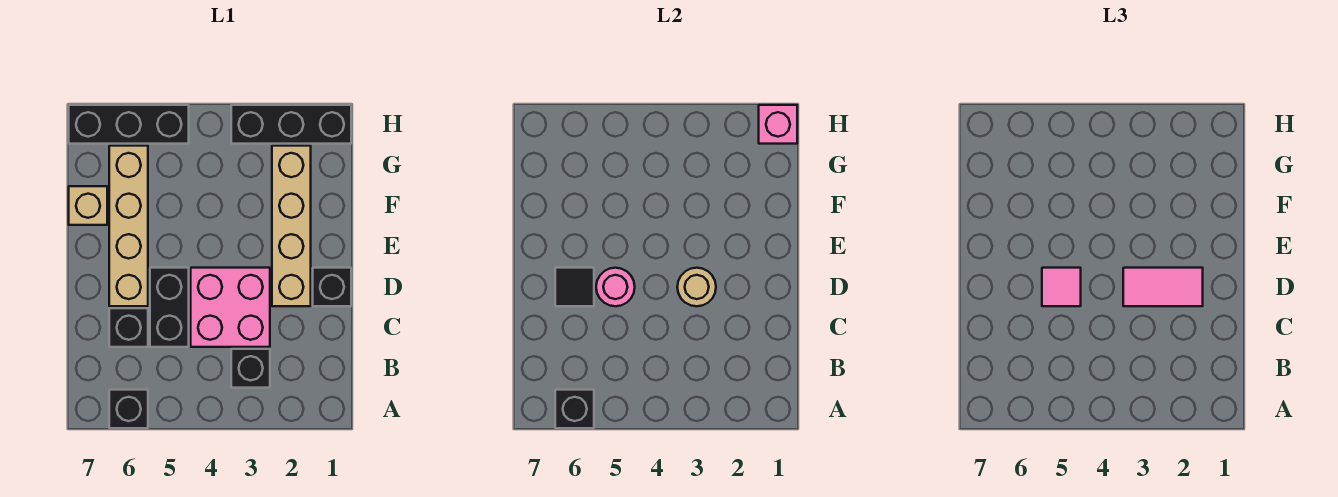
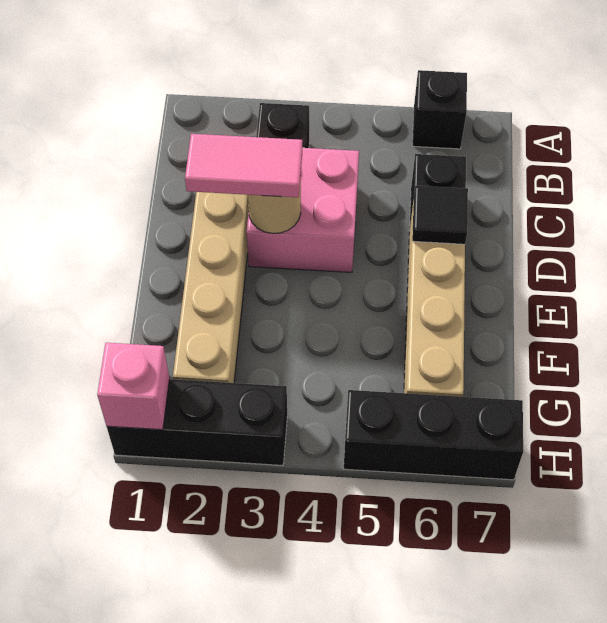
black brick A6 level 2 -> none
black brick C5:D5 level 1 -> none
black brick D1 level 1 -> none
pink round brick D5 level 2 -> none
pink tile D5 level 3 -> none
tan brick F7 level 1 -> none

